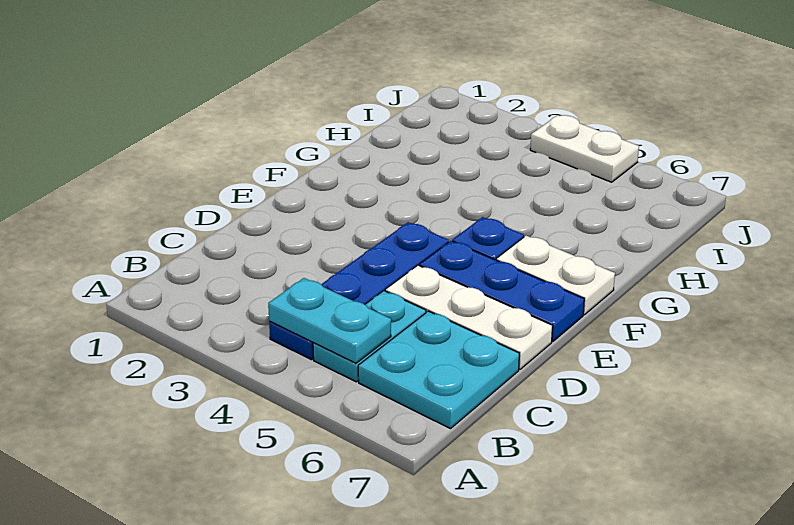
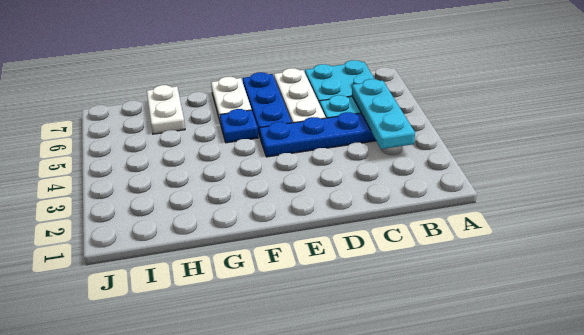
cyan plate B4:B5 level 2 -> cyan plate B3:B5 level 2
white plate J4:J5 level 1 -> white plate H6:H7 level 1

